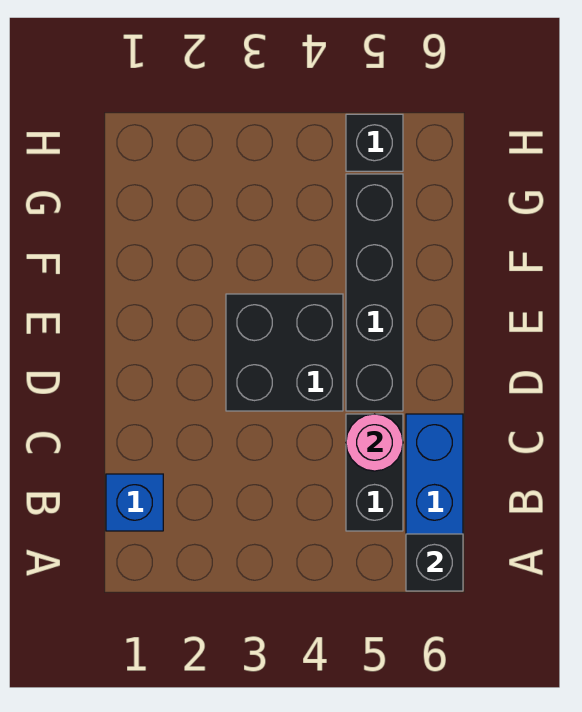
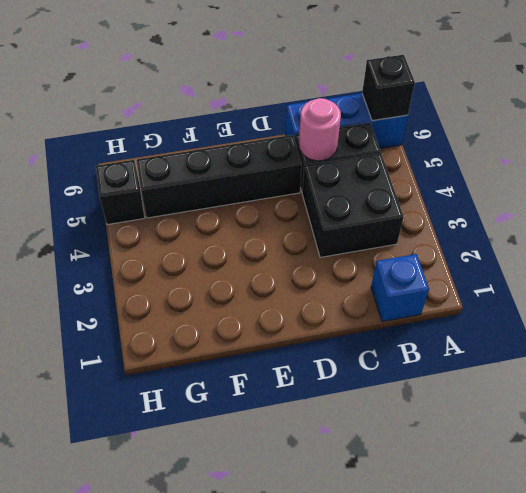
black brick D3:E4 level 1 -> black brick B3:C4 level 1

